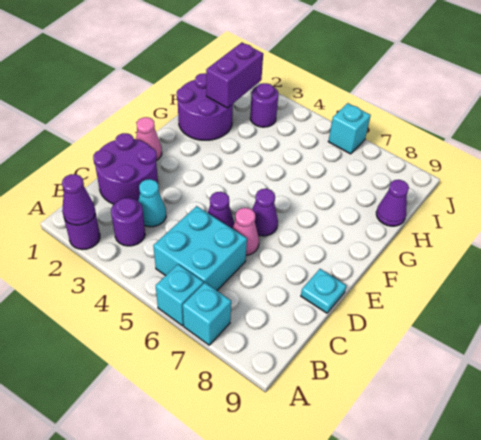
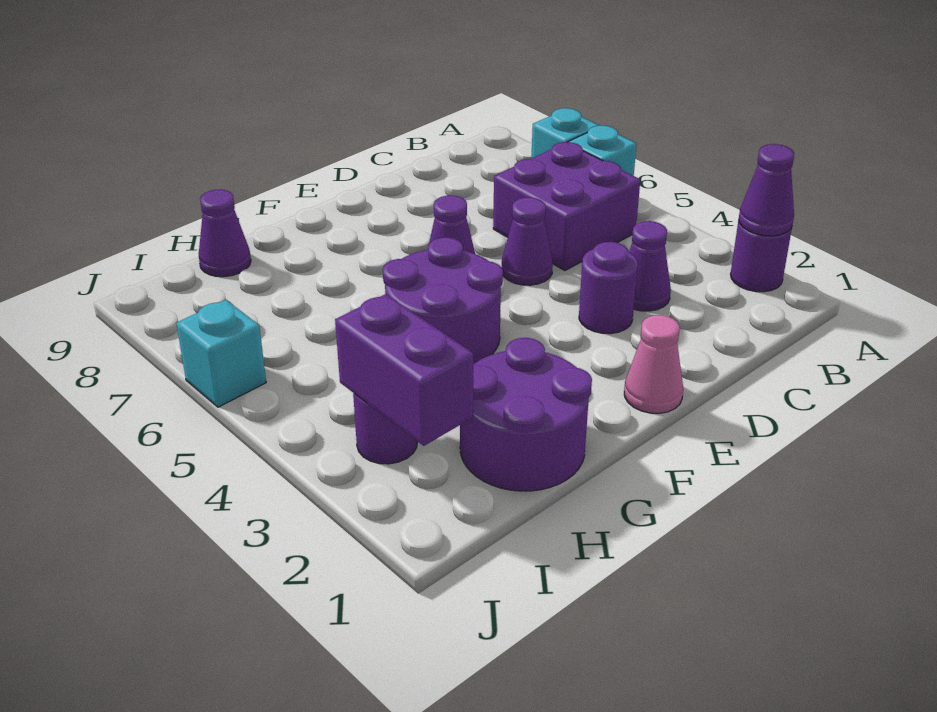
purple round brick B3 level 1 -> purple round brick D3 level 1
cyan brick B5:C6 level 1 -> purple brick B5:C6 level 1
purple round brick C1:D2 level 1 -> purple round brick F4:G5 level 1
cyan cone C3 level 1 -> purple cone C3 level 1
pink cone D6 level 1 -> none
cyan plate D9 level 1 -> none
purple brick H2:I2 level 2 -> purple brick I2:I3 level 2

